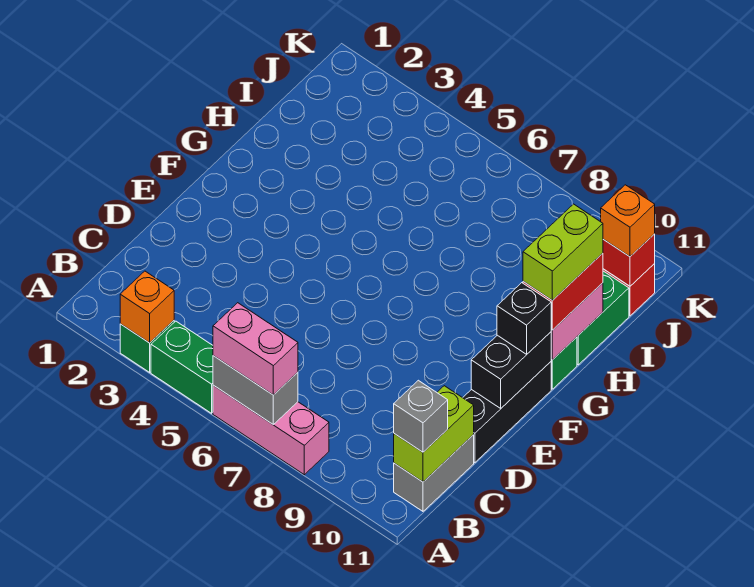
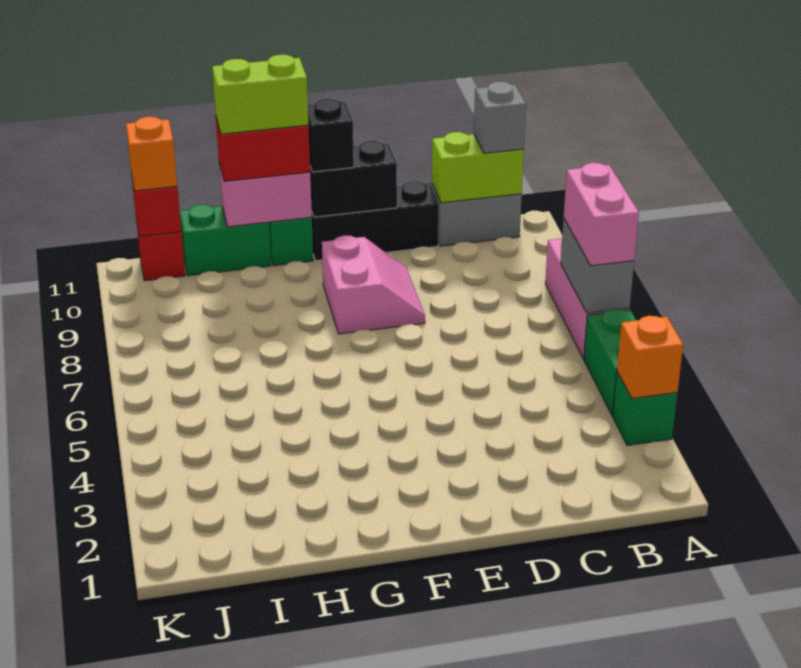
none -> pink slope E8:F9 level 1 top F

